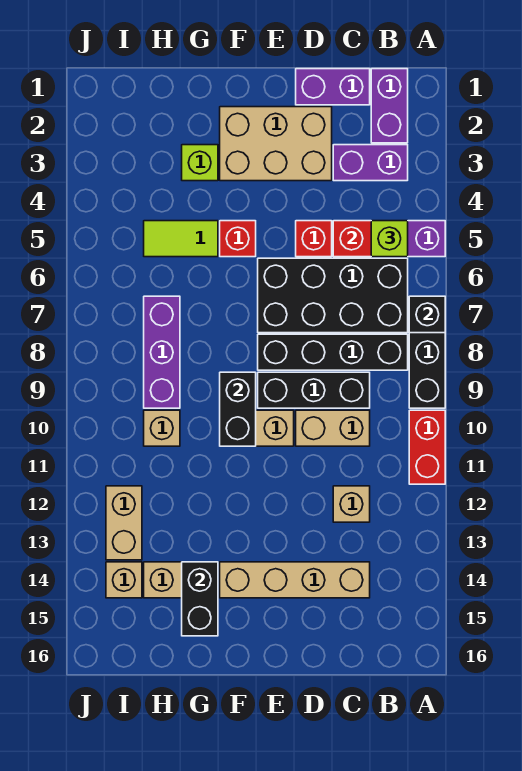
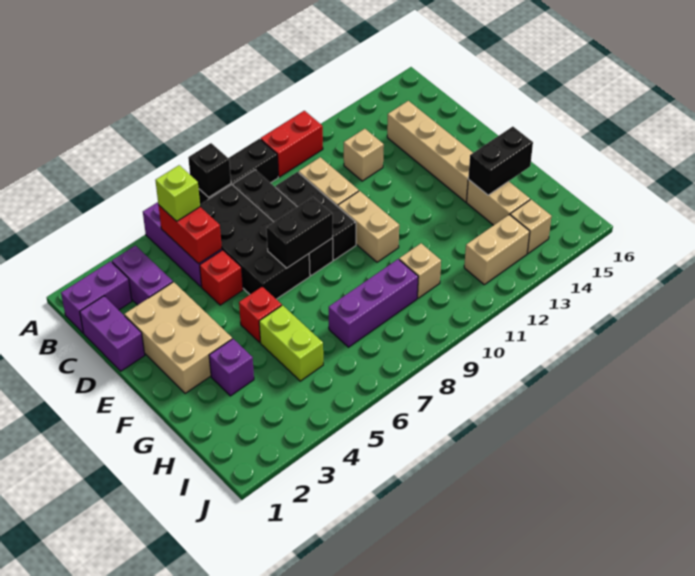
black brick F9:F10 level 2 -> black brick E7:E8 level 2
lime brick G3 level 1 -> purple brick G3 level 1
lime tile G5:H5 level 1 -> lime brick G5:H5 level 1

